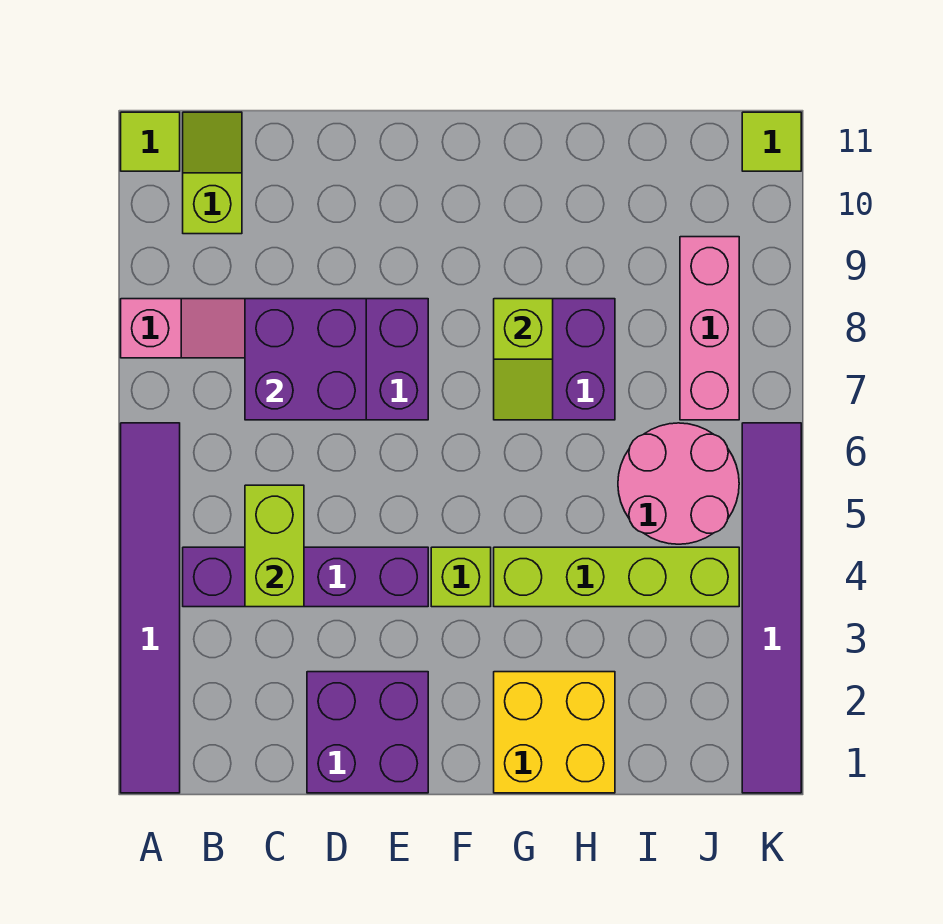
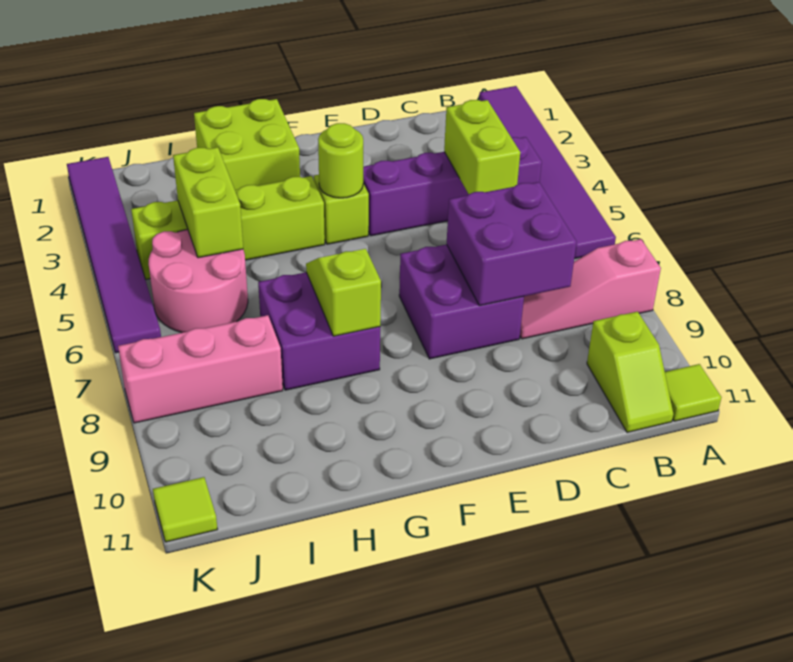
purple brick D1:E2 level 1 -> none
none -> lime round brick F4 level 2
yellow brick G1:H2 level 1 -> lime brick G1:H2 level 1
none -> lime brick I4:I5 level 2
pink brick J7:J9 level 1 -> pink brick I8:K8 level 1

